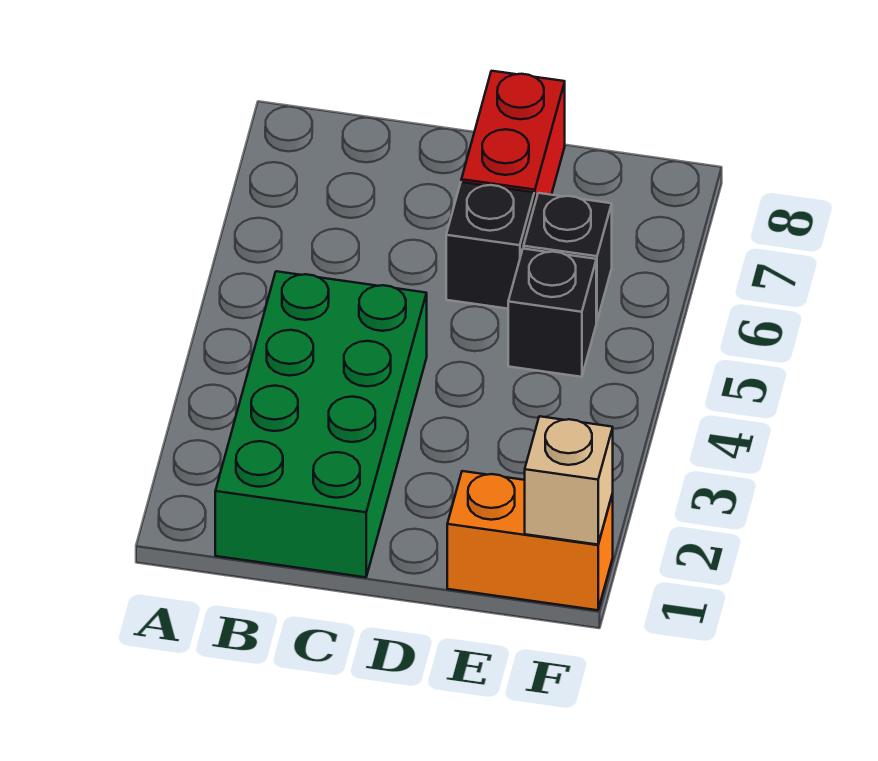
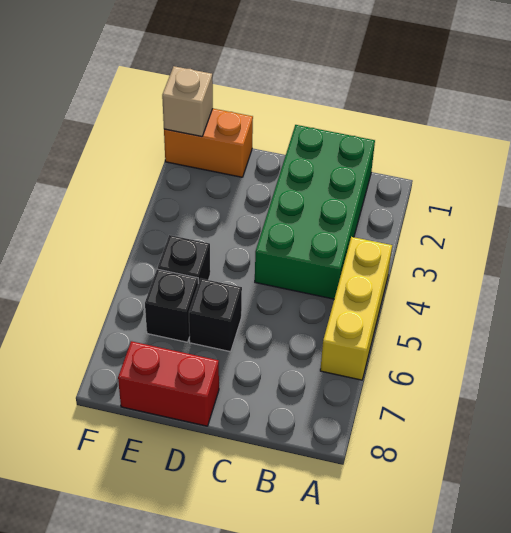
none -> yellow brick A4:A6 level 1
red brick D7:D8 level 1 -> red brick D8:E8 level 1

